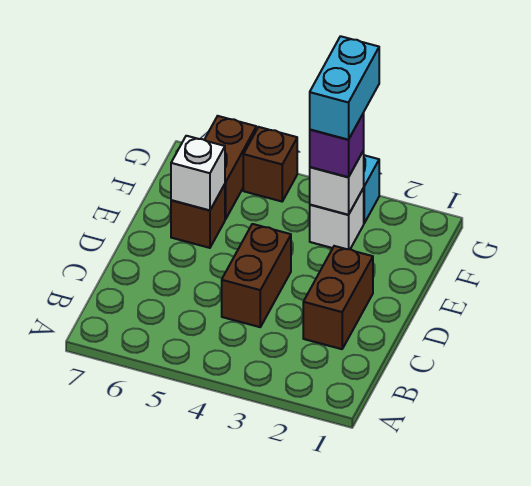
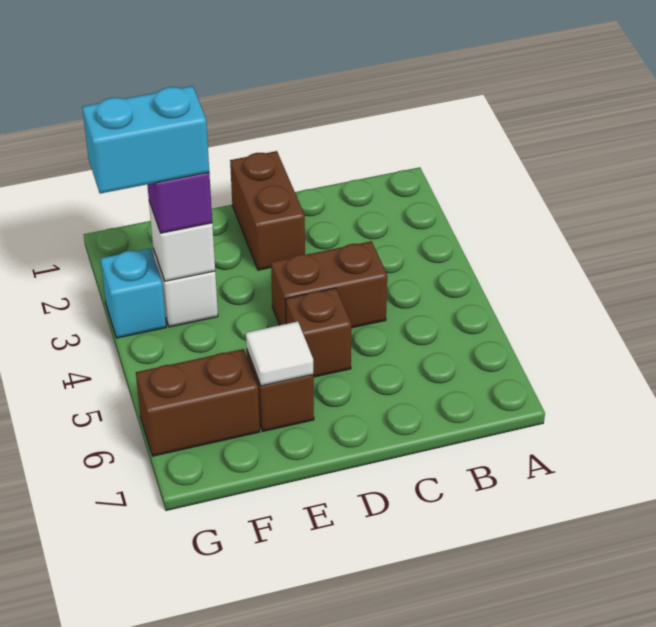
brown brick C2:D2 level 1 -> brown brick D1:D2 level 1
white brick E6 level 2 -> white tile E6 level 2
brown brick G5 level 1 -> brown brick D5 level 1

